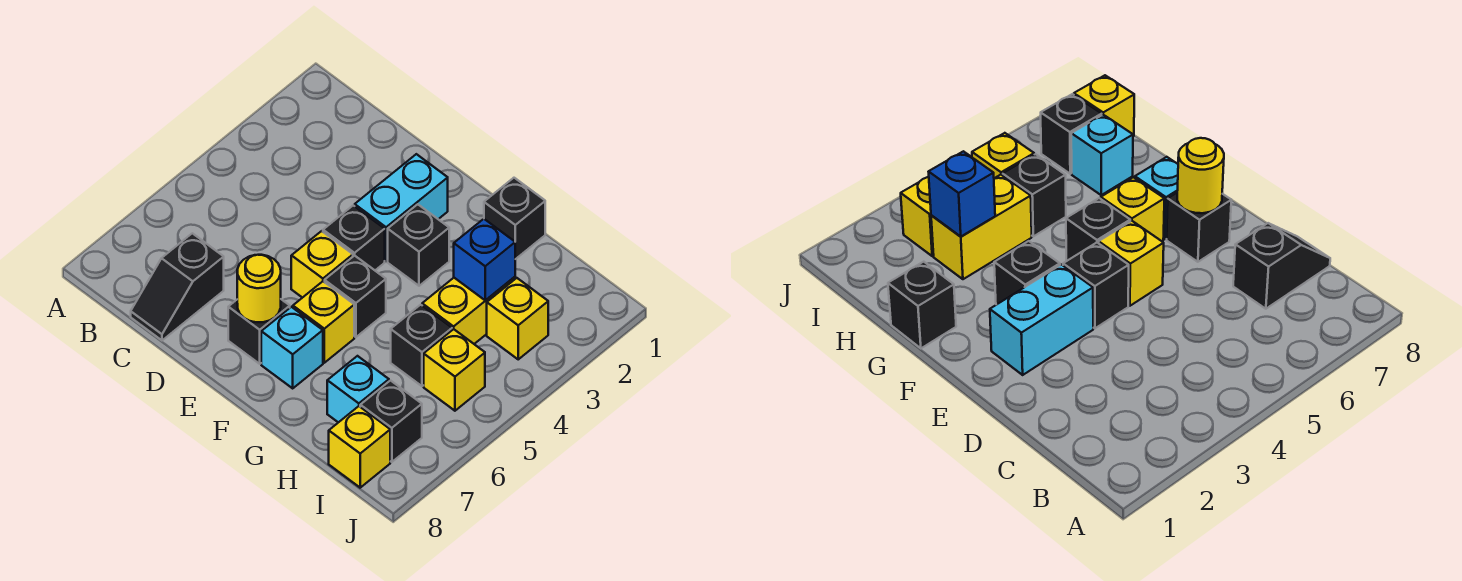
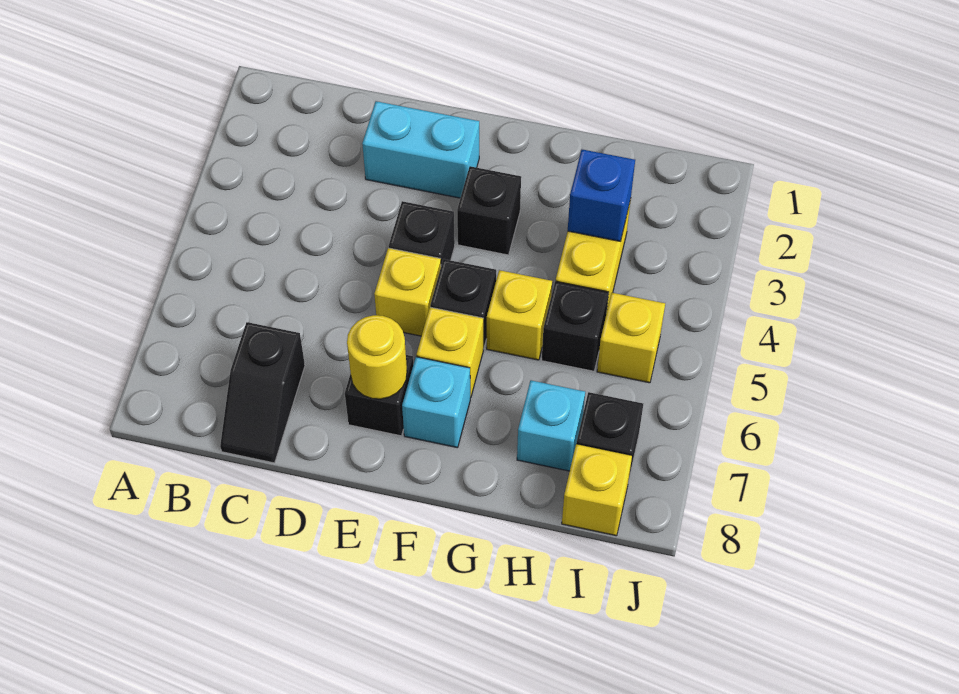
cyan brick E2:E3 level 1 -> cyan brick D2:E2 level 1
black brick G1 level 1 -> none
yellow brick I3 level 1 -> yellow brick G5 level 1

